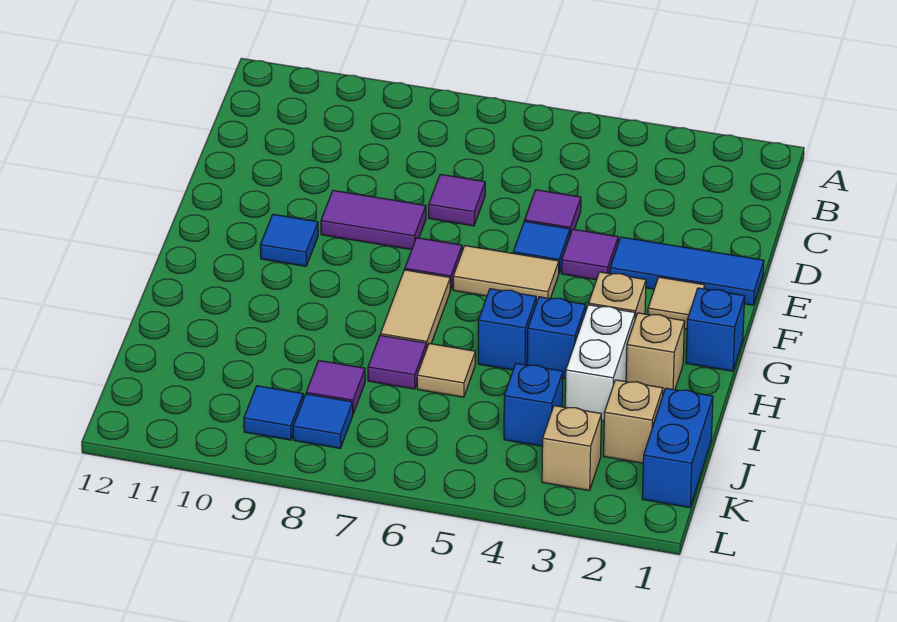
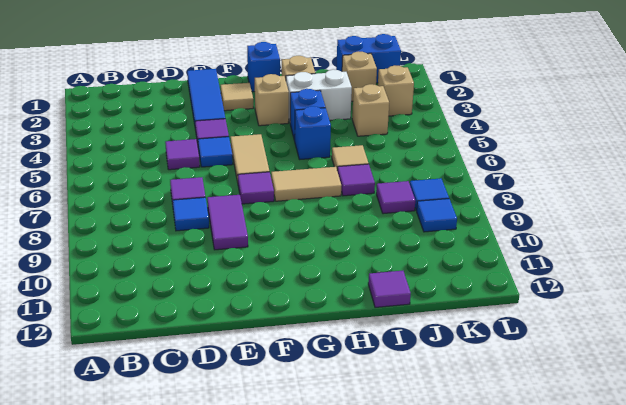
blue tile F10 level 1 -> blue tile D8 level 1
none -> purple tile I12 level 1
blue brick J4 level 1 -> tan brick J4 level 1

